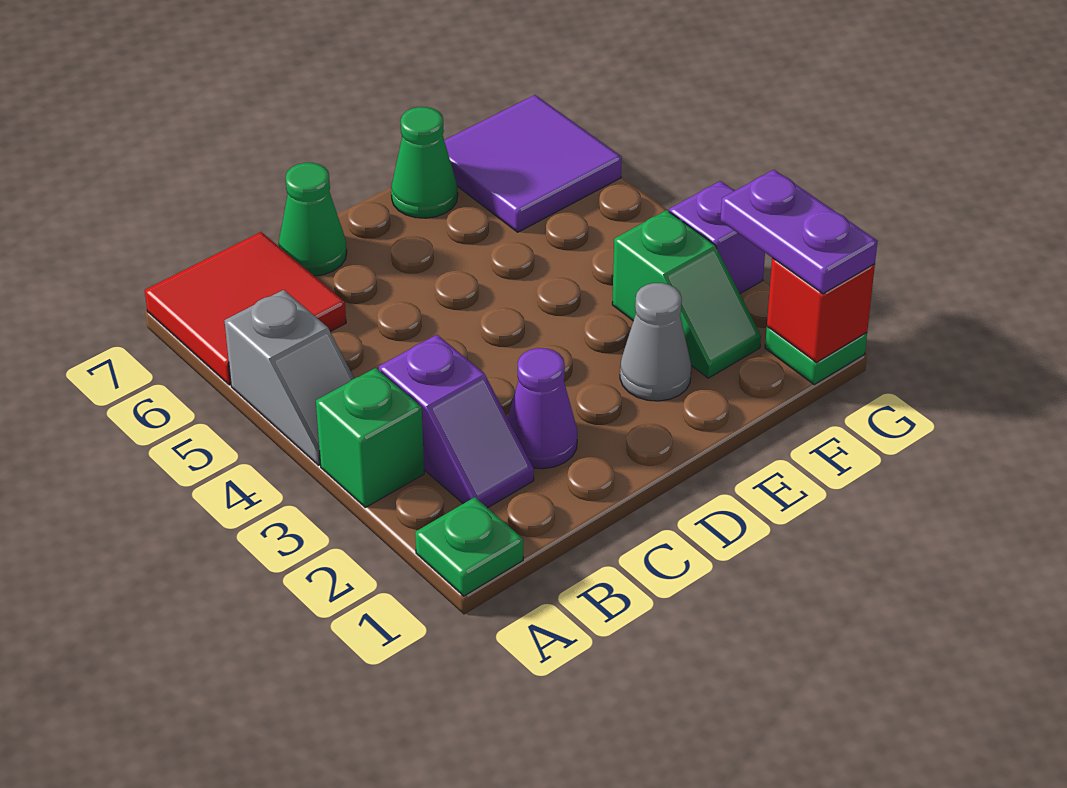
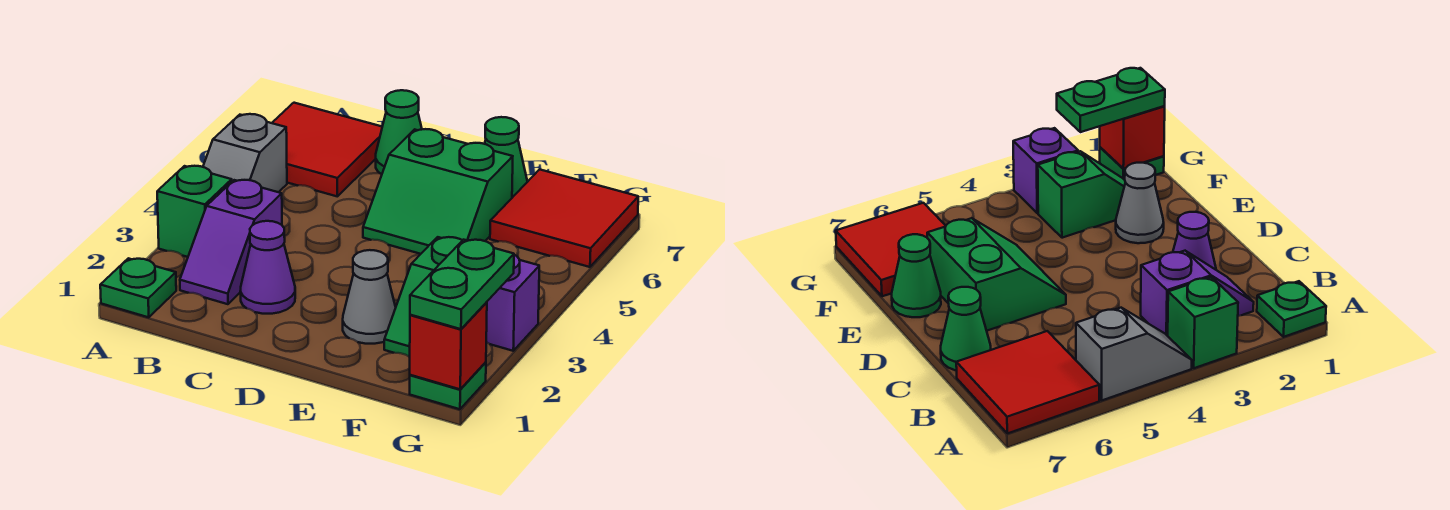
none -> green slope D5:E6 level 1 top 6
purple tile F6:G7 level 1 -> red tile F6:G7 level 1
purple plate G1:G2 level 3 -> green plate G1:G2 level 3

